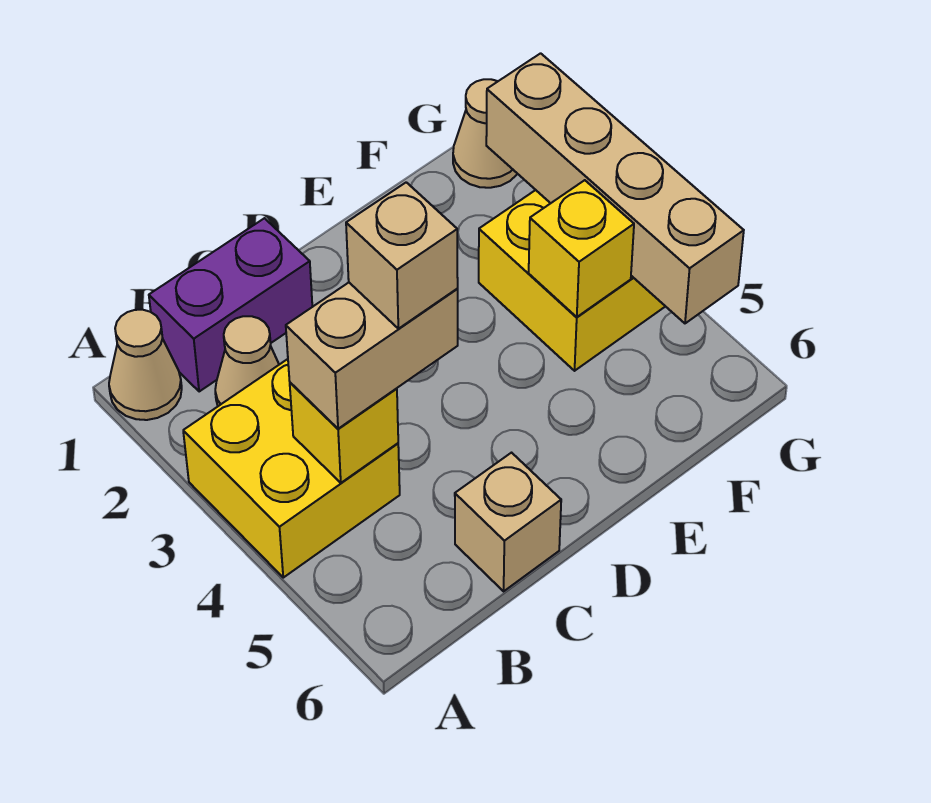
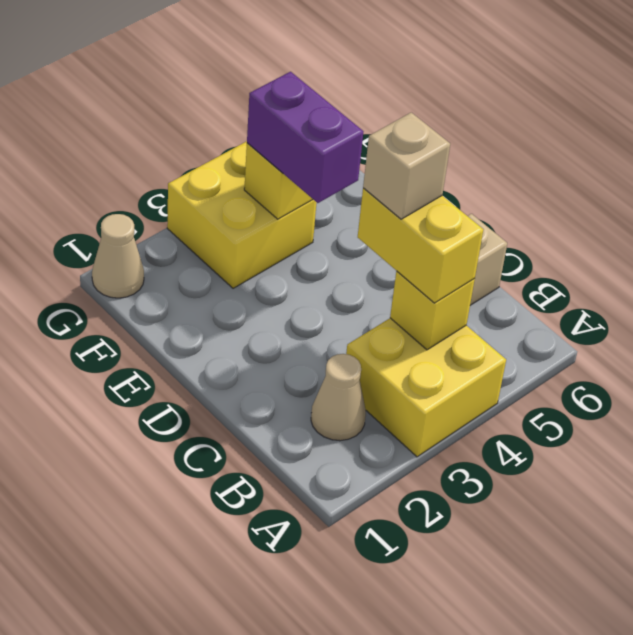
tan cone A1 level 1 -> none
purple brick B1:C1 level 1 -> purple brick E4:F4 level 3
tan brick B4:C4 level 3 -> yellow brick B4:C4 level 3
tan brick G2:G5 level 2 -> none

